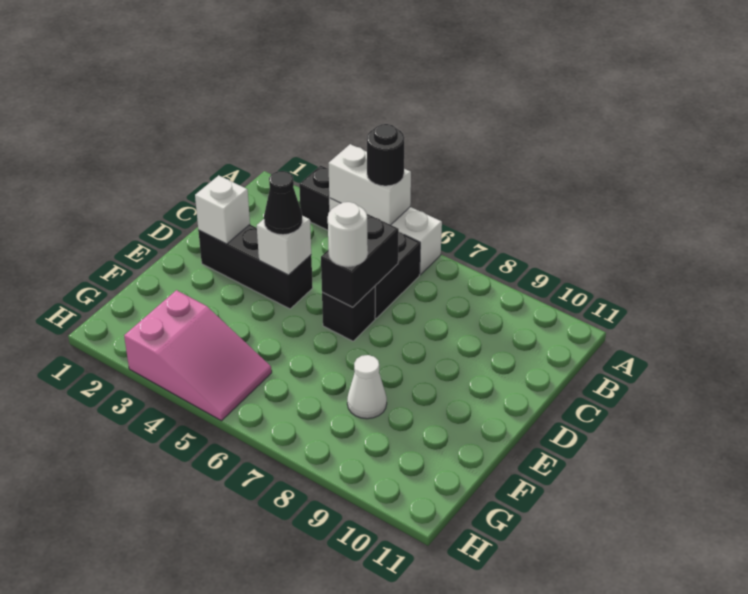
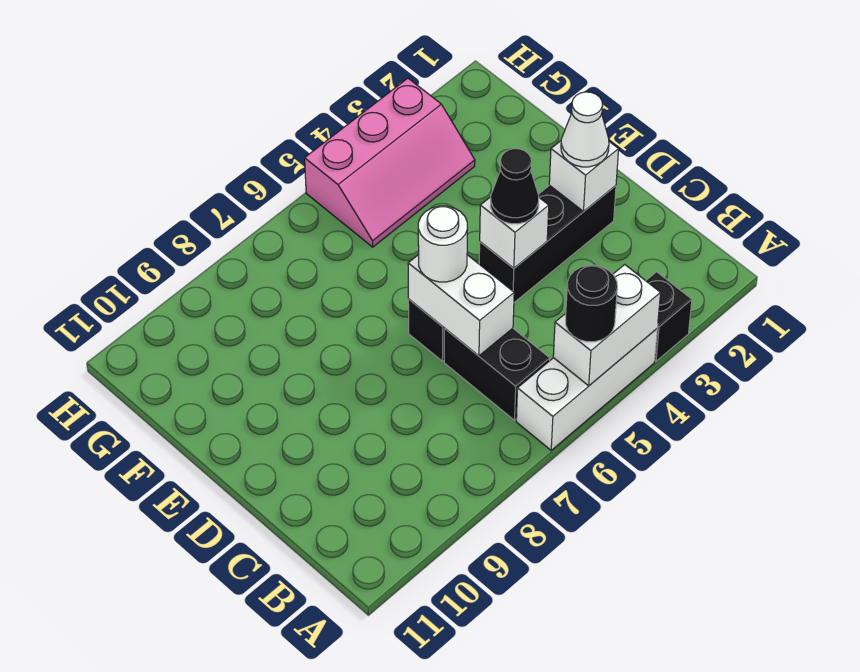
black brick C6:D6 level 2 -> white brick C6:D6 level 2
white cone F8 level 1 -> white cone D2 level 3
pink slope G3:H5 level 1 top 3 -> pink slope G3:H5 level 1 top H

